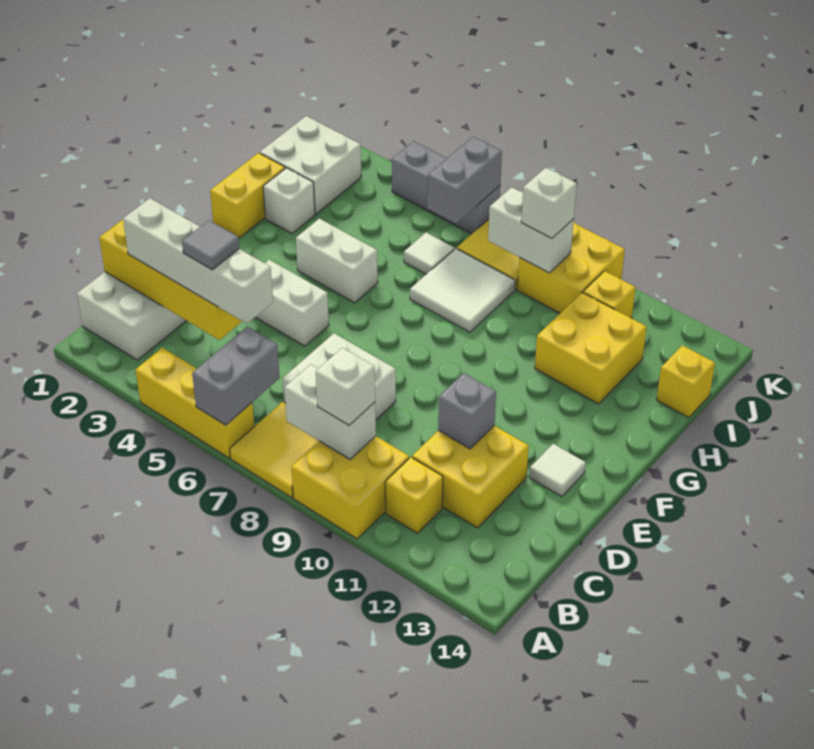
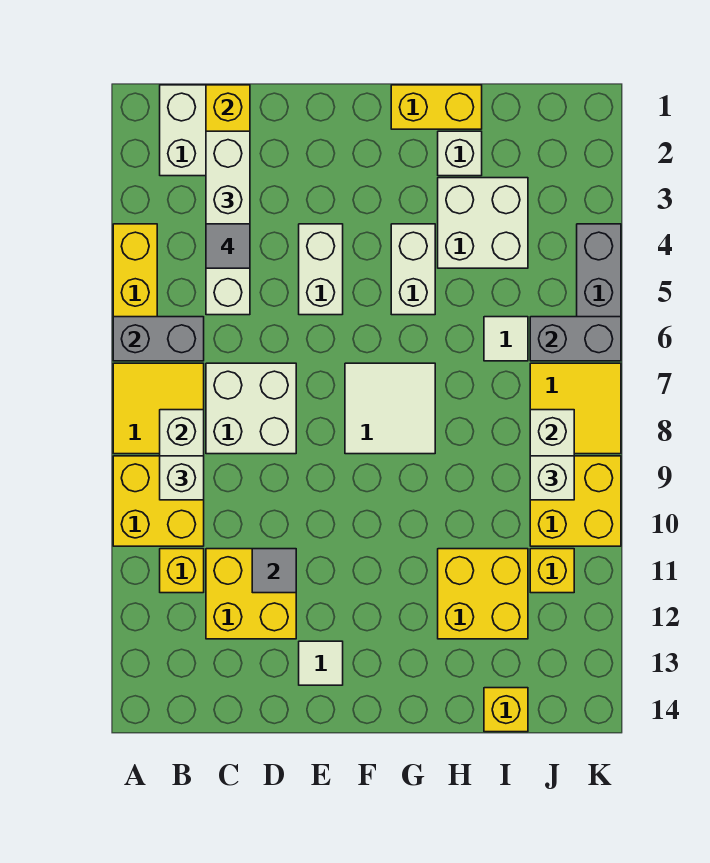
grey brick D11 level 2 -> grey tile D11 level 2
white tile H7:I8 level 1 -> white tile F7:G8 level 1
white brick I1:J2 level 1 -> white brick H3:I4 level 1

